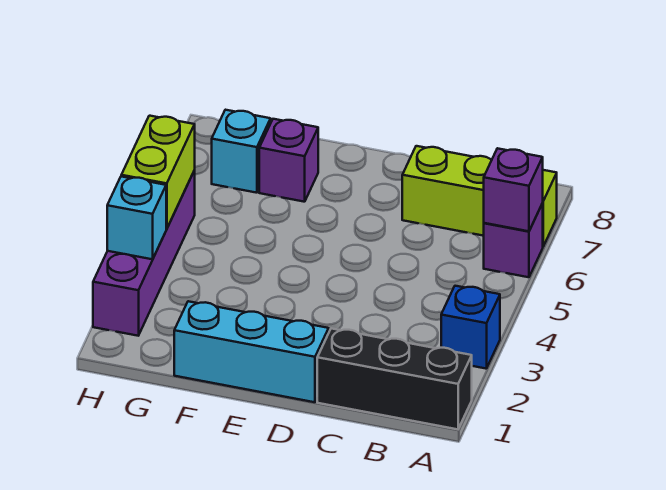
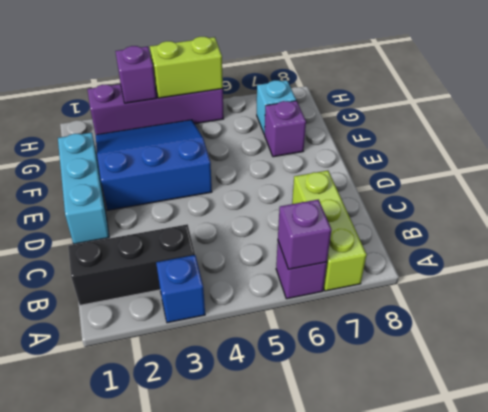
black brick A1:C1 level 1 -> black brick B1:B3 level 1
none -> blue slope E2:G4 level 1 top E
cyan brick H3 level 2 -> purple brick H3 level 2

